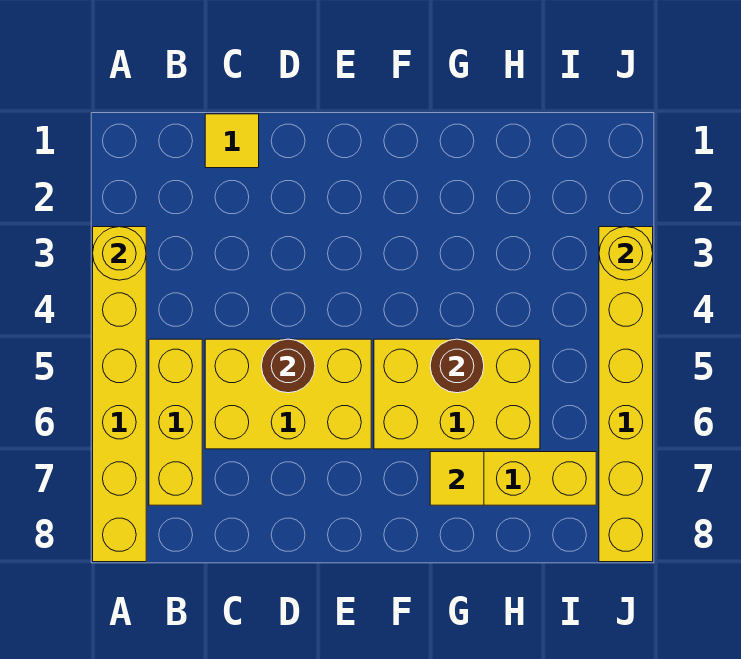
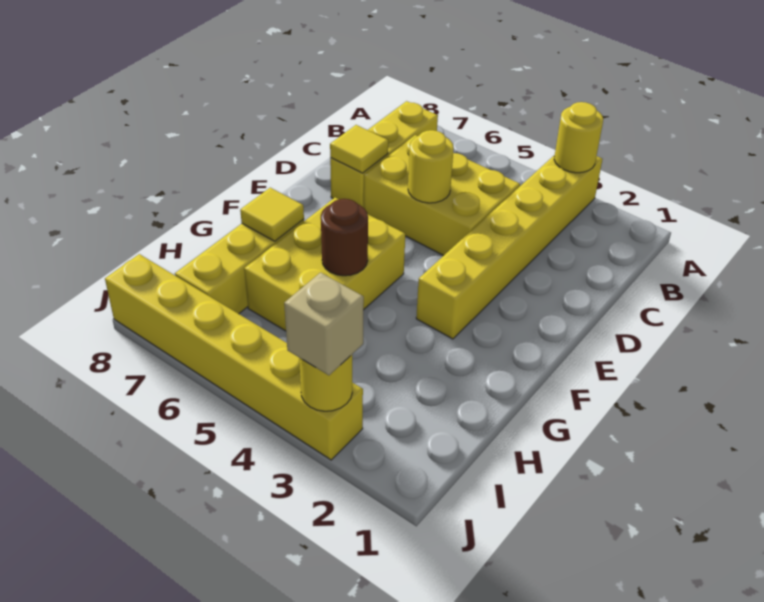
yellow brick A3:A8 level 1 -> yellow brick A3:F3 level 1
yellow brick B5:B7 level 1 -> yellow brick B7:D7 level 1
yellow tile C1 level 1 -> yellow tile D7 level 2
yellow brick C5:E6 level 1 -> yellow brick C4:D6 level 1
brown round brick D5 level 2 -> yellow round brick D5 level 2
none -> tan brick J3 level 3

